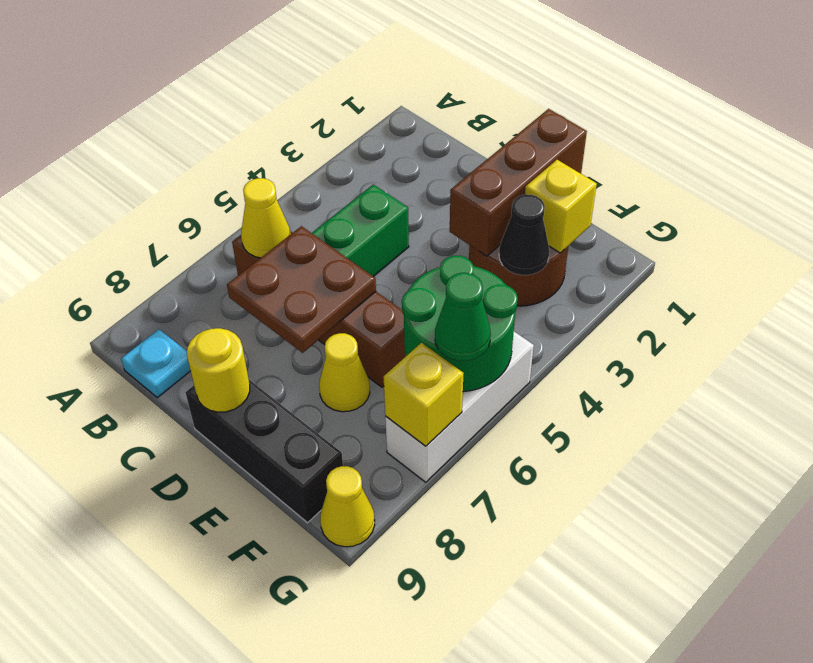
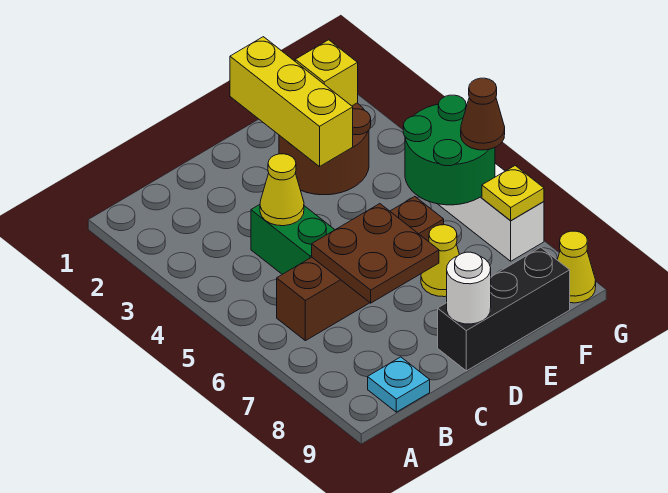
yellow cone B6 level 2 -> yellow cone C4 level 2
yellow round brick D9 level 2 -> white round brick D9 level 2
brown brick E1:E3 level 2 -> yellow brick E1:E3 level 2
black cone F3 level 2 -> none
green cone G6 level 3 -> brown cone G6 level 3
yellow brick G7 level 2 -> yellow plate G7 level 2

